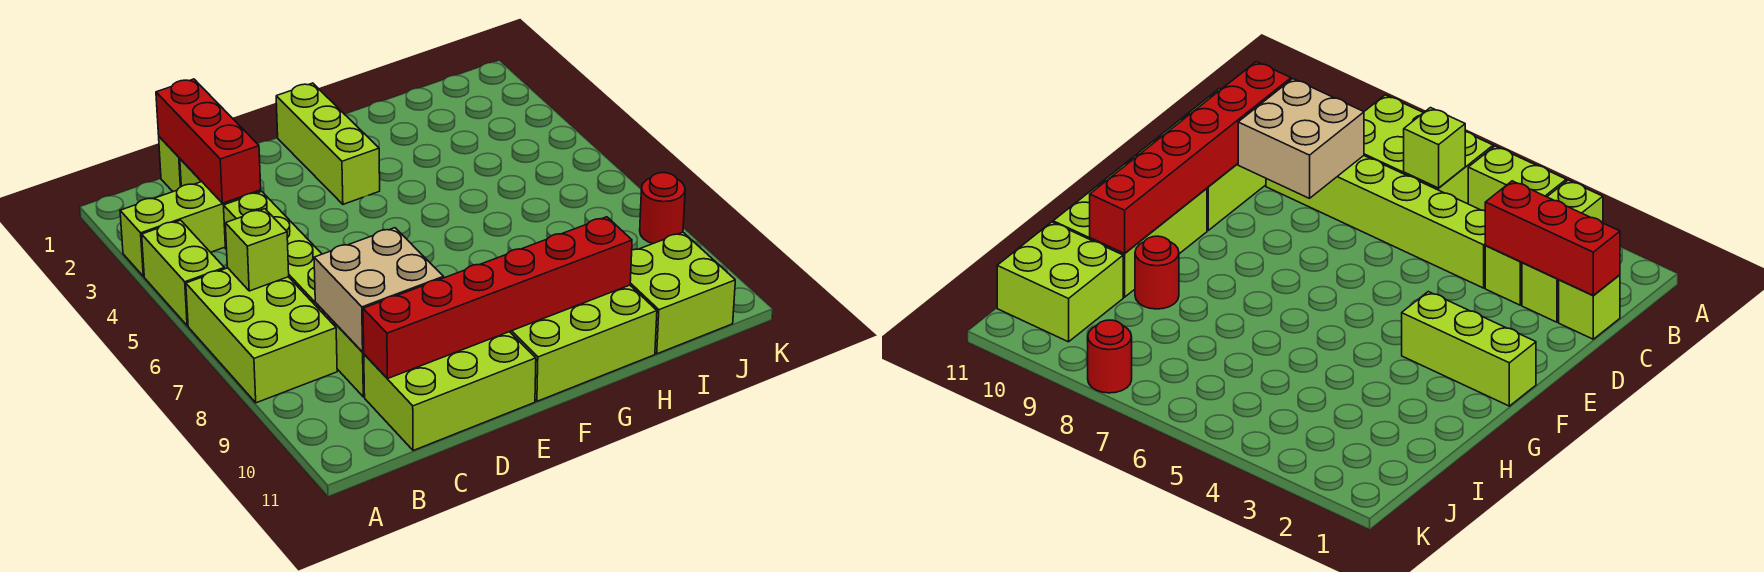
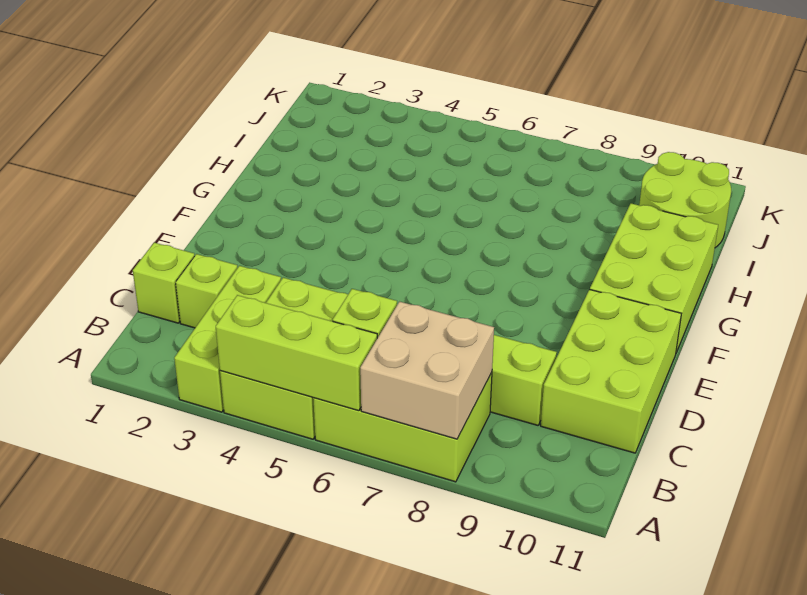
red brick C1:C3 level 2 -> none
tan brick C8:D9 level 2 -> tan brick A7:B8 level 2
red brick C10:H10 level 2 -> none
lime brick F1:F3 level 1 -> lime brick A4:A6 level 2
red round brick H9 level 1 -> none
lime brick I10:J11 level 1 -> lime round brick I10:J11 level 1
red round brick K8 level 1 -> none

